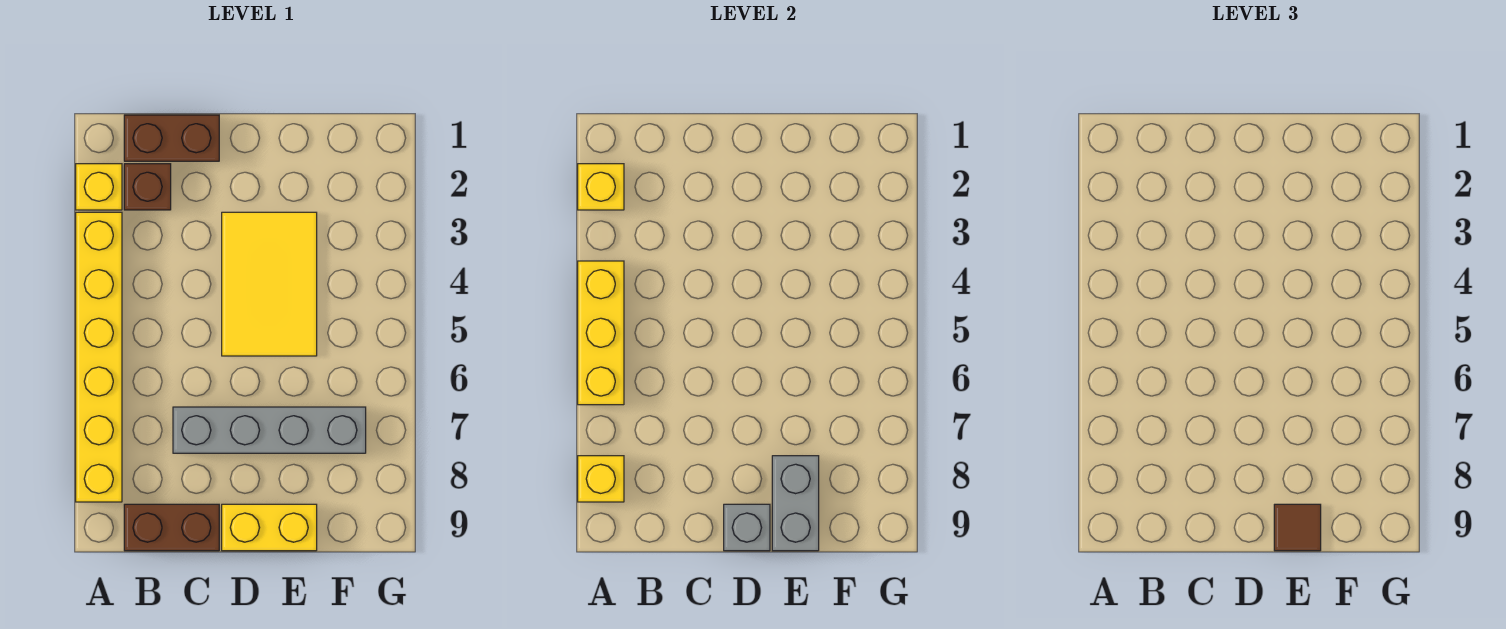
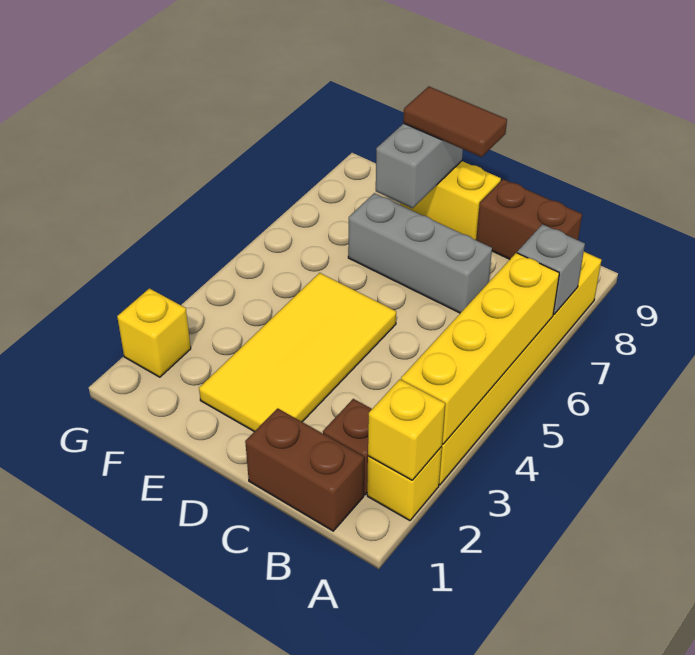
yellow brick A4:A6 level 2 -> yellow brick A3:A6 level 2
yellow brick A8 level 2 -> yellow brick G2 level 1
grey brick C7:F7 level 1 -> grey brick C7:E7 level 1
yellow tile D3:E5 level 1 -> yellow tile D2:E5 level 1
grey brick D9 level 2 -> grey brick A7 level 2
brown tile E9 level 3 -> brown tile D9:E9 level 3

